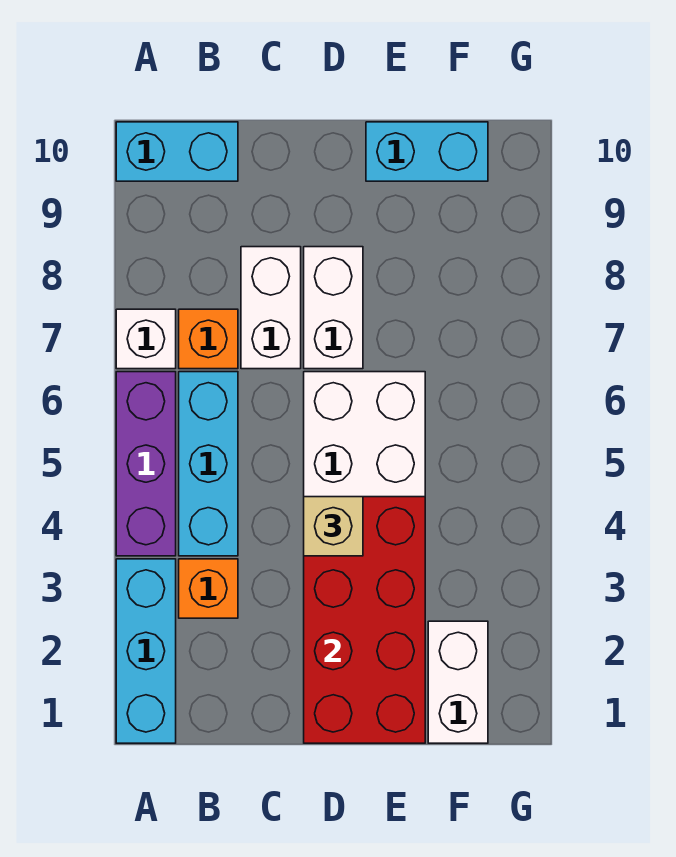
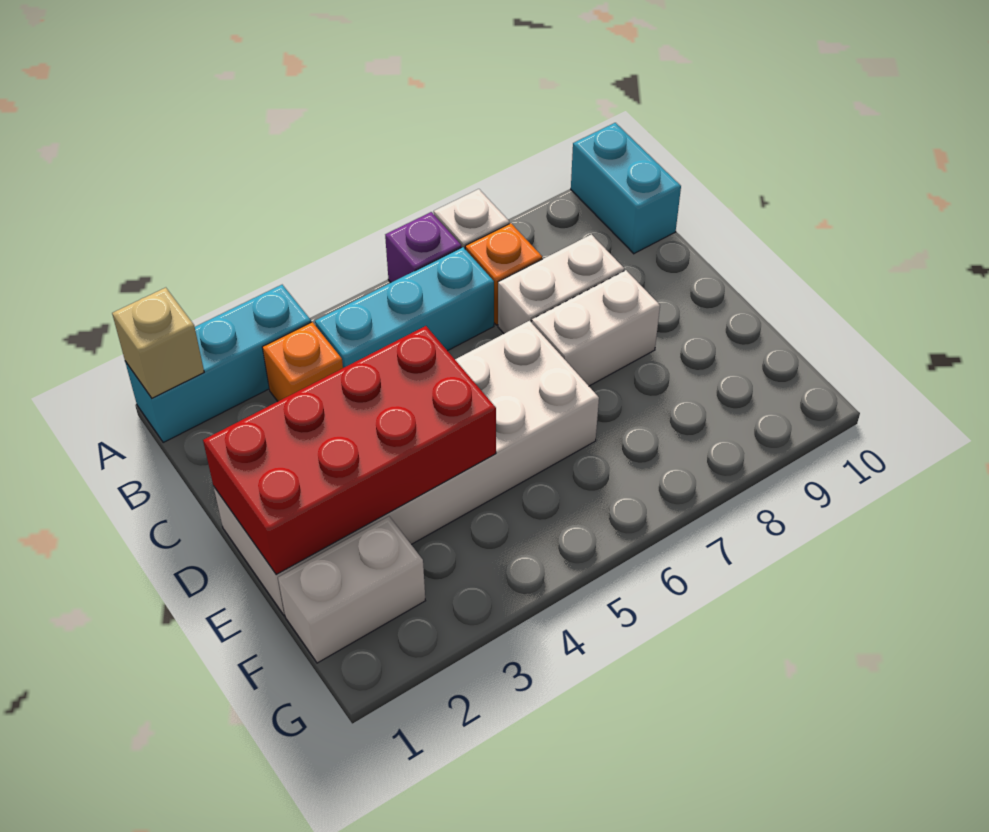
purple brick A4:A6 level 1 -> purple brick A6 level 1
tan brick D4 level 3 -> tan brick A1 level 2
cyan brick E10:F10 level 1 -> none

